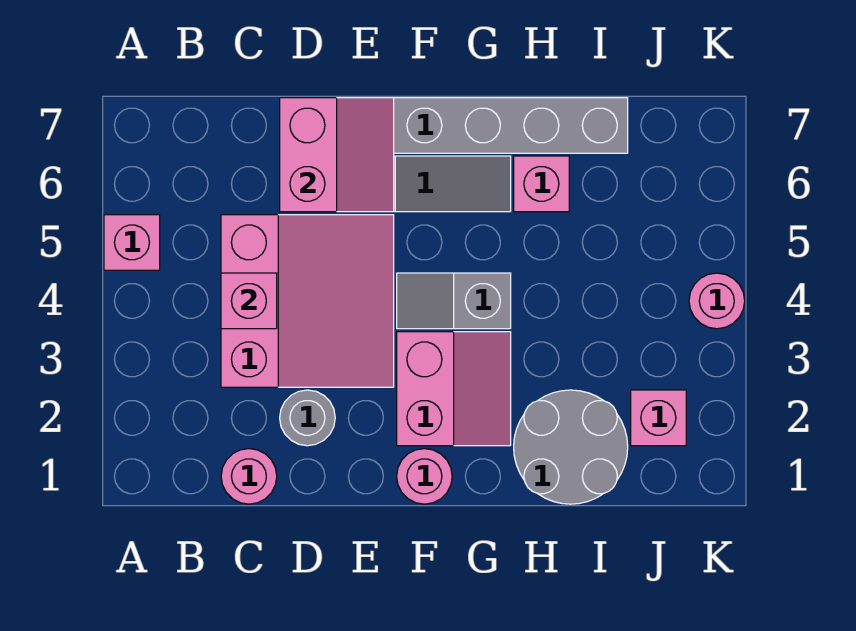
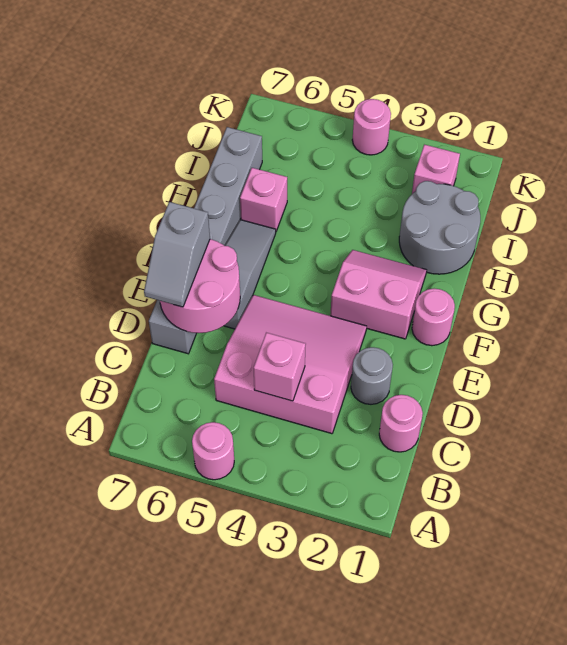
pink brick A5 level 1 -> pink round brick A5 level 1
pink slope D6:E7 level 2 top D -> pink round brick D6:E7 level 2
grey slope F4:G4 level 1 top G -> grey slope D7:E7 level 3 top E

